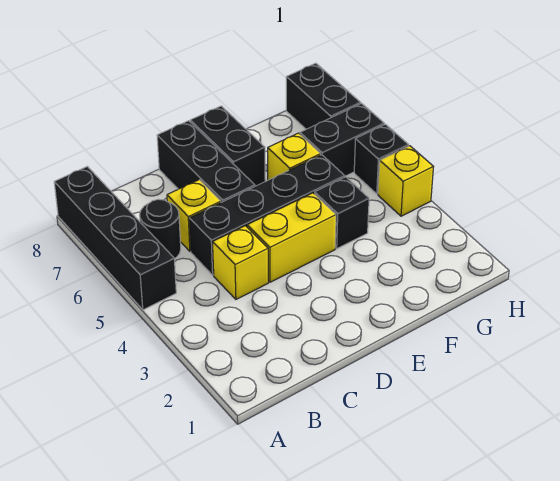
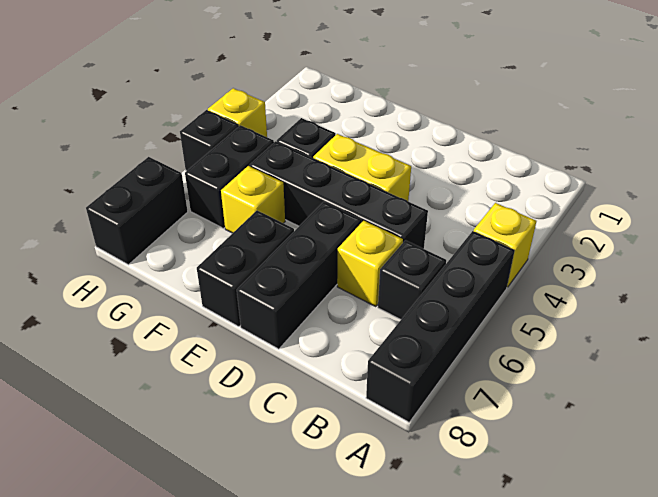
black round brick B6 level 1 -> black brick B6 level 1
yellow brick C4 level 1 -> yellow brick A4 level 1
black brick G6:H6 level 1 -> black brick G5:G6 level 1

